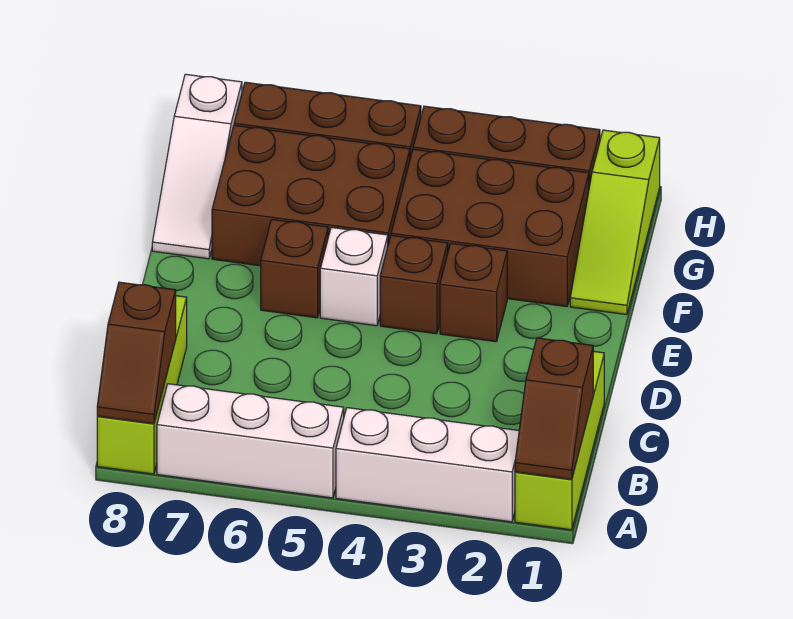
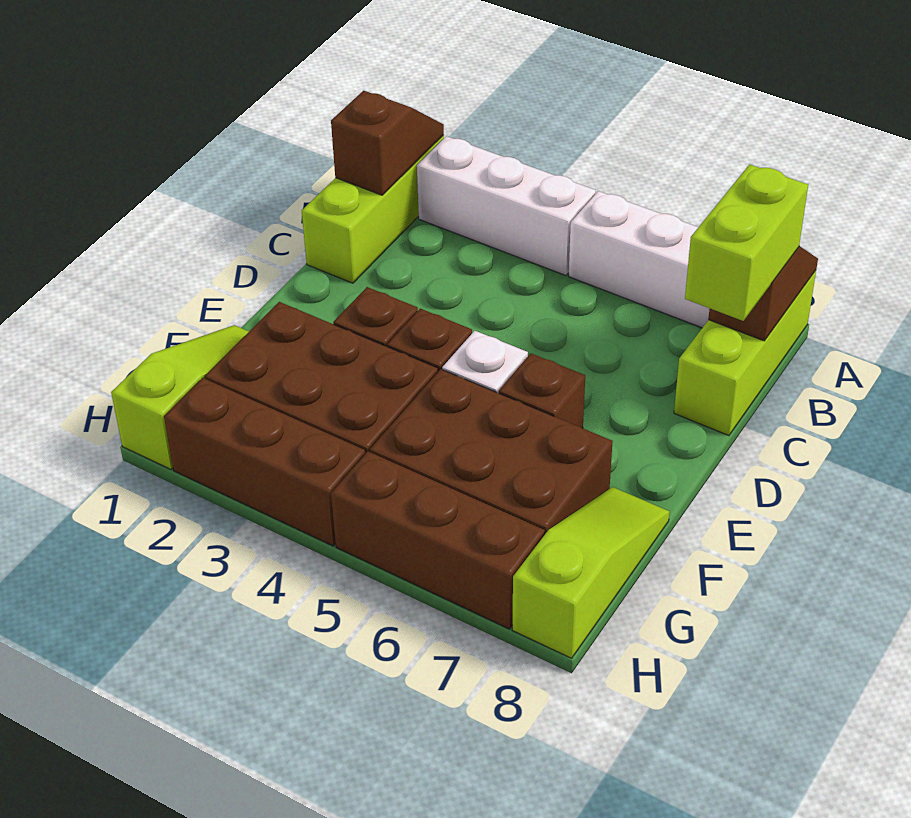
none -> lime brick B8:C8 level 3
white slope F8:H8 level 1 top H -> lime slope F8:H8 level 1 top H

